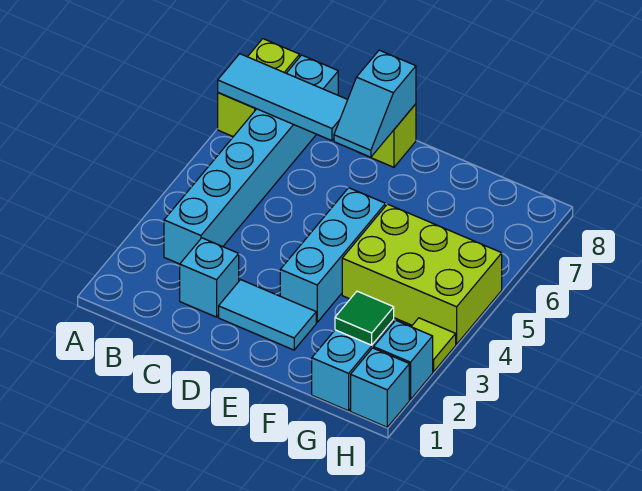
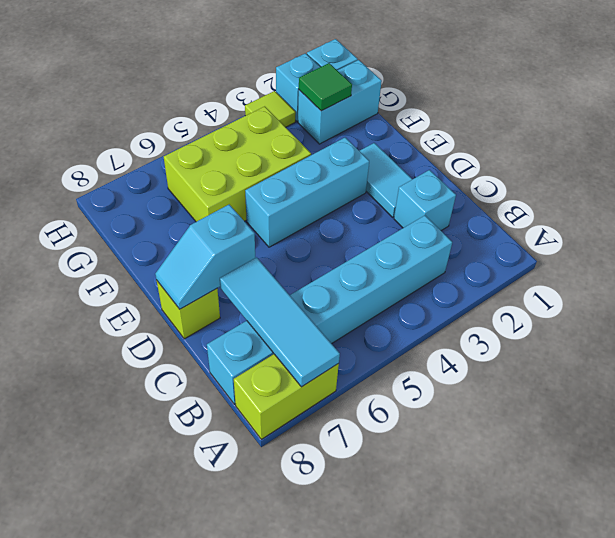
cyan slope D7:D8 level 2 top 8 -> cyan slope D7:D8 level 2 top 7
lime brick F4:H5 level 1 -> lime brick F4:G6 level 1

